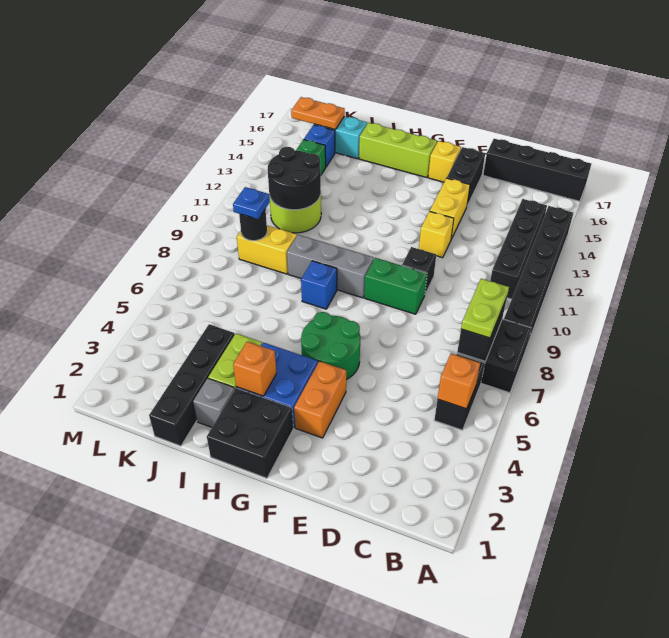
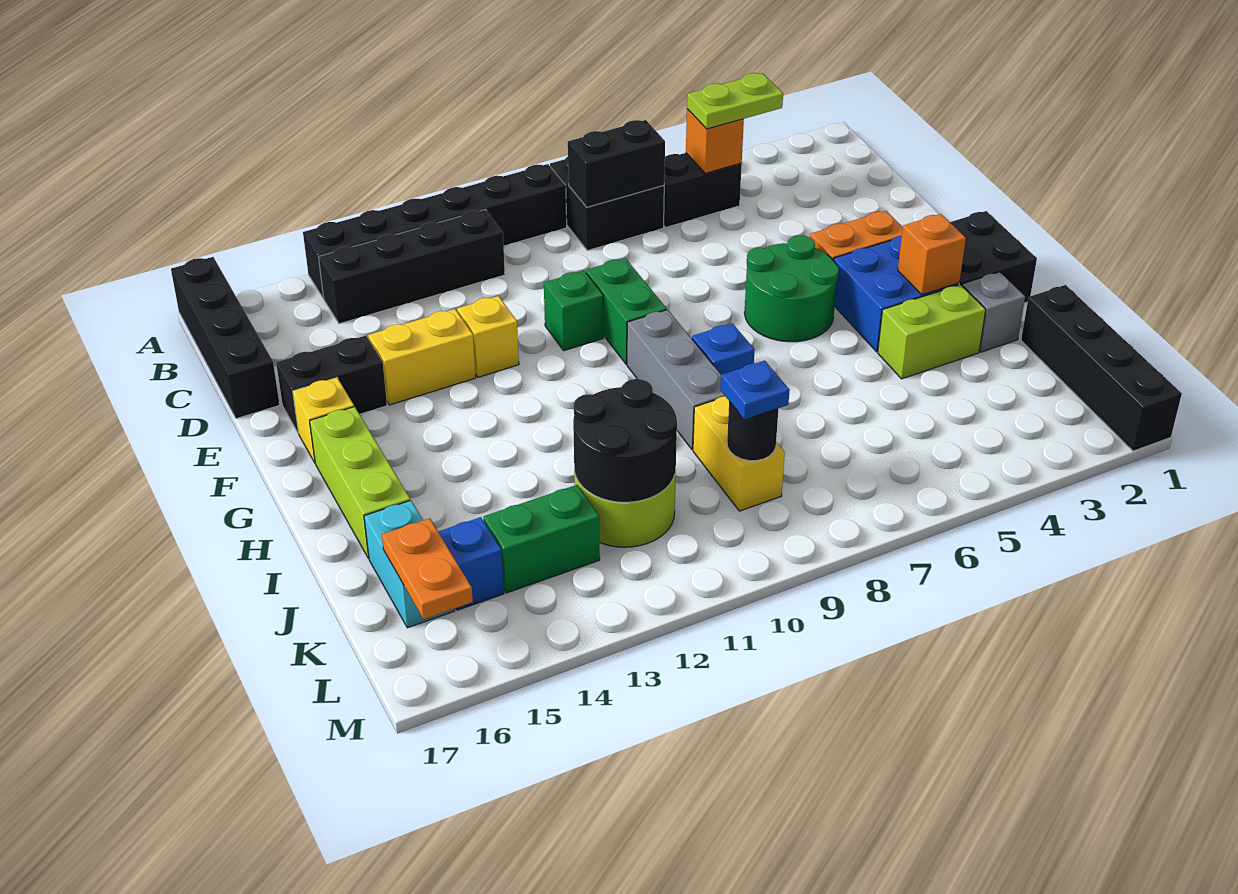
lime plate B7:B8 level 3 -> lime plate B4:B5 level 3
black brick E10 level 1 -> green brick E10 level 1
black brick J1:J4 level 1 -> black brick J1:M1 level 1

